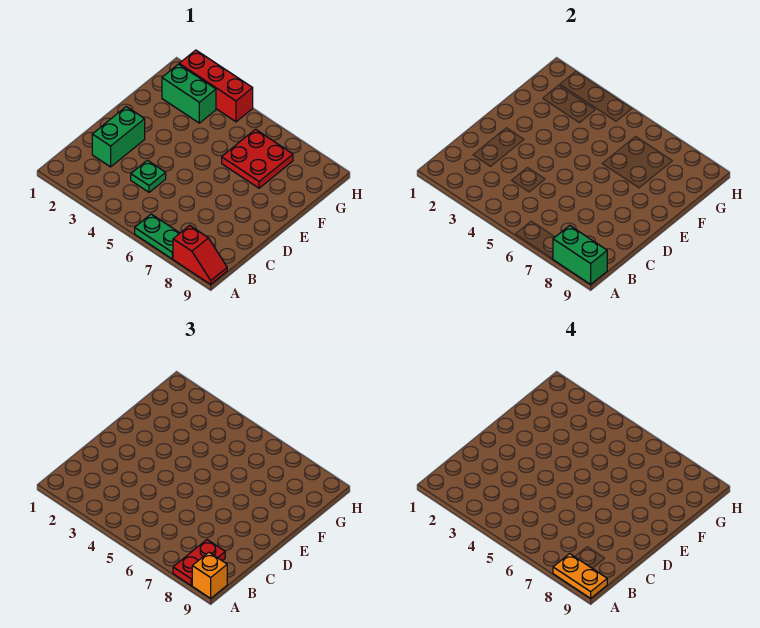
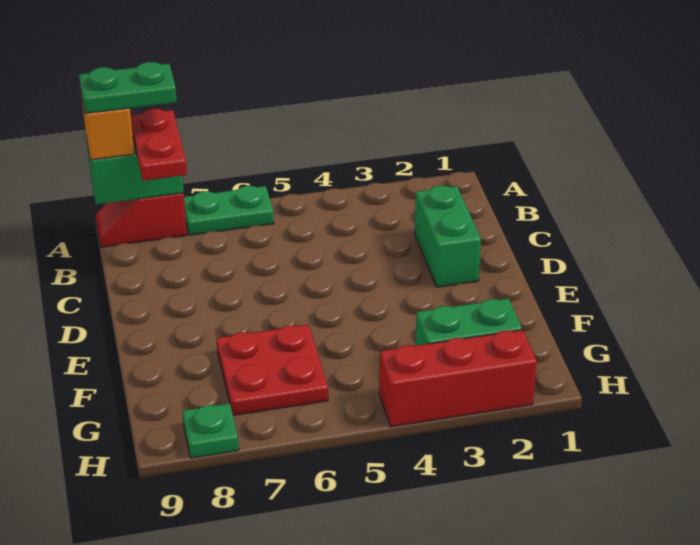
orange plate A8:A9 level 4 -> green plate A8:A9 level 4
green plate C4 level 1 -> green plate H8 level 1

